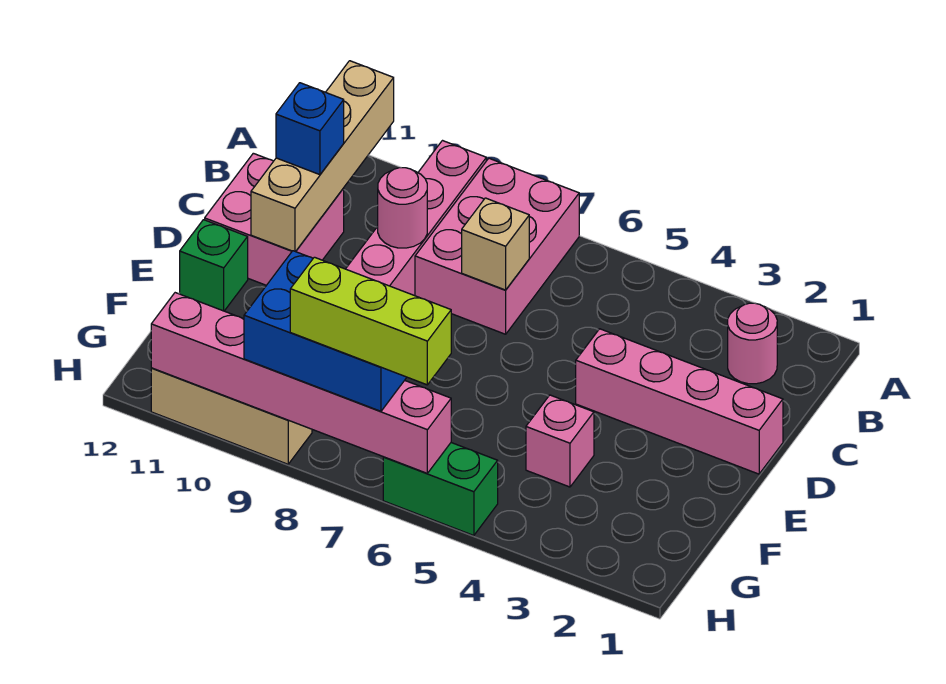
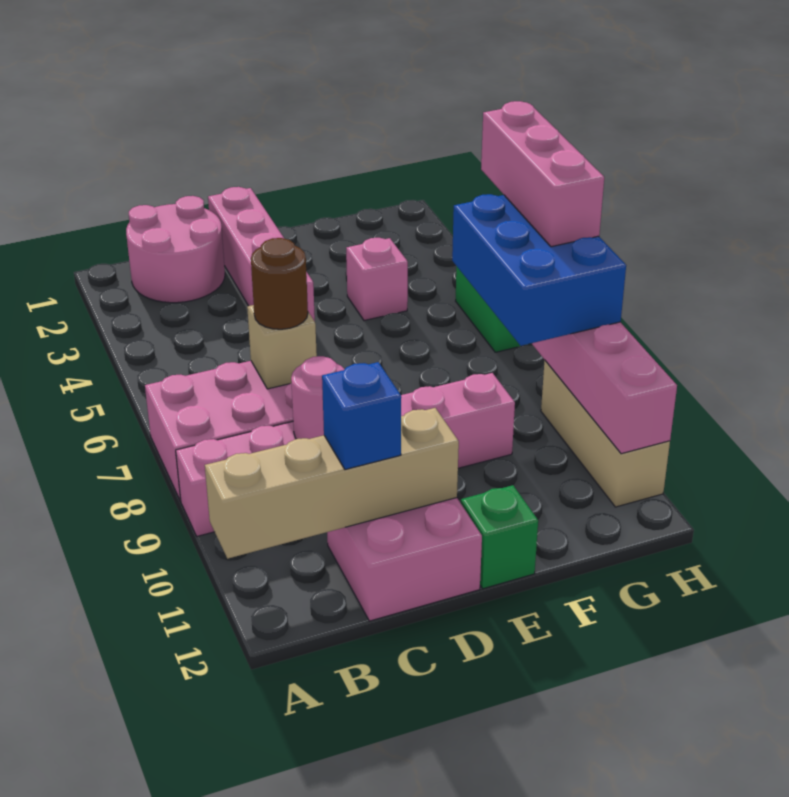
pink round brick B2 level 1 -> pink round brick B1:C2 level 1
none -> brown round brick C7 level 3
lime brick H6:H8 level 4 -> pink brick H6:H8 level 4

